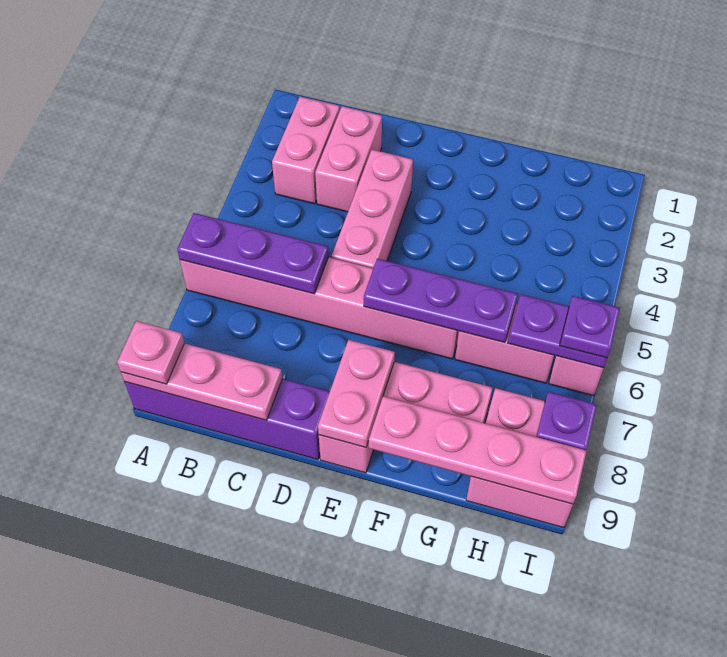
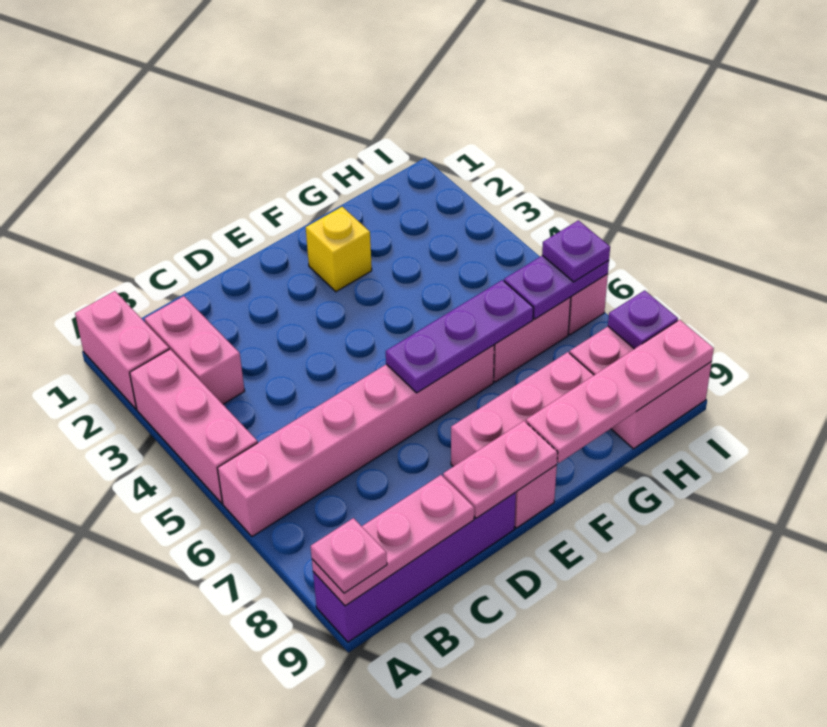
purple plate A6:C6 level 2 -> none
pink brick C2:C3 level 1 -> pink brick A1:A2 level 1
pink brick D3:D5 level 1 -> pink brick A3:A5 level 1
pink plate E8:E9 level 2 -> pink plate D9:E9 level 2
none -> yellow brick F2 level 1

